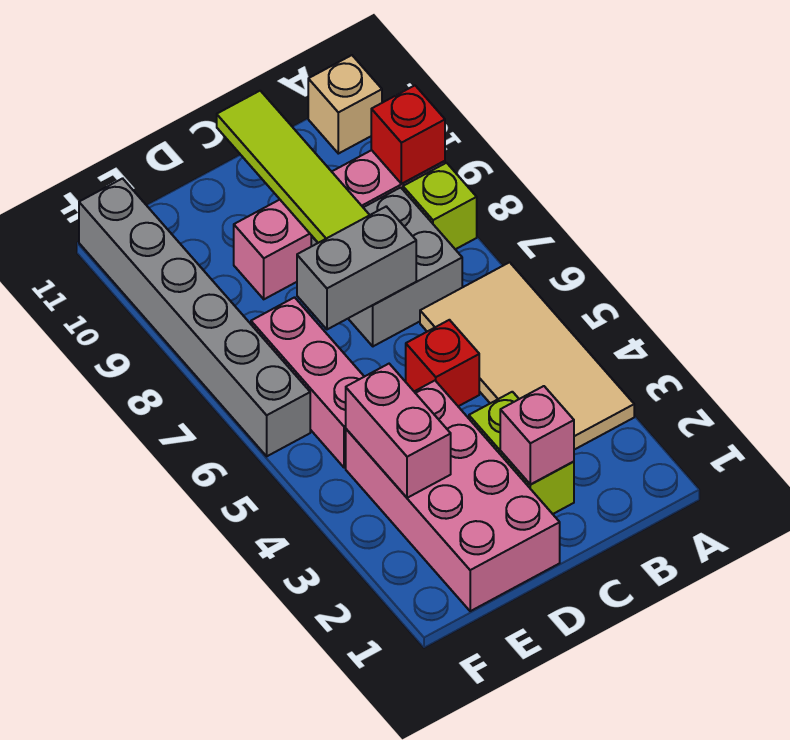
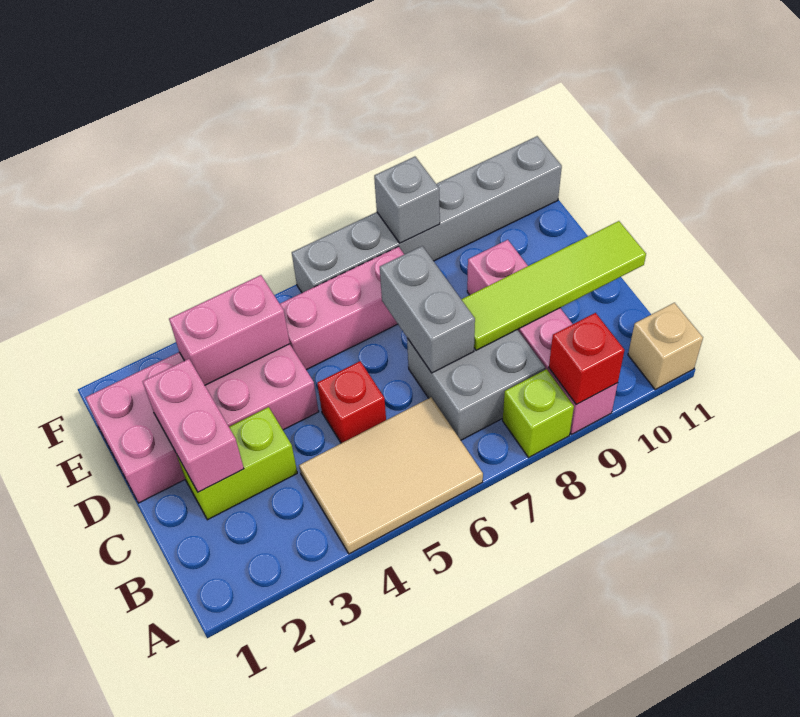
tan tile A3:B6 level 1 -> tan tile A4:B6 level 1
pink brick C2 level 2 -> pink brick C2:D2 level 2
none -> grey brick F8 level 2

